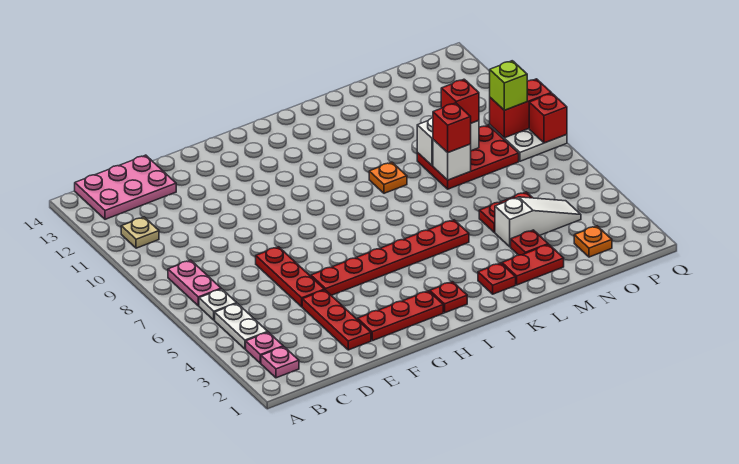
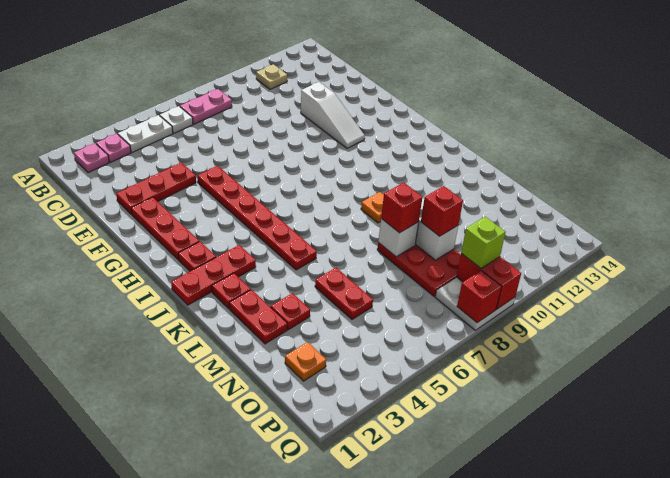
pink plate B13:D14 level 1 -> none
red plate E5:E7 level 1 -> red plate J1:J3 level 1
white slope M4:O4 level 1 top M -> white slope E11:G11 level 1 top E

